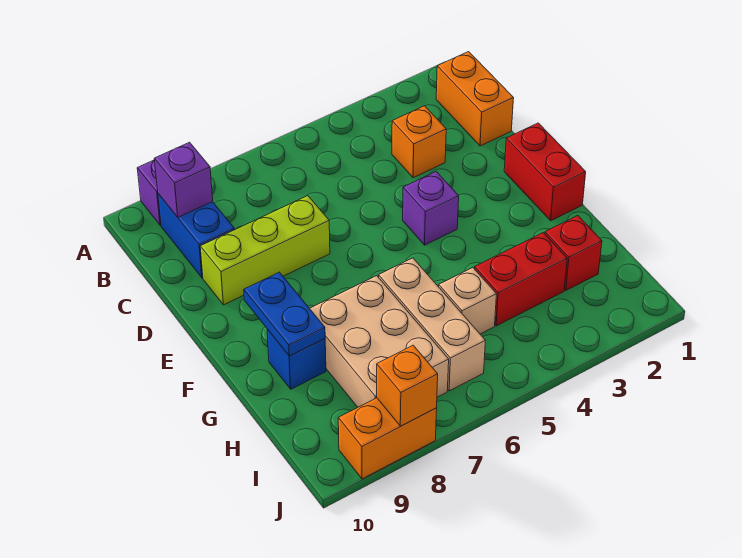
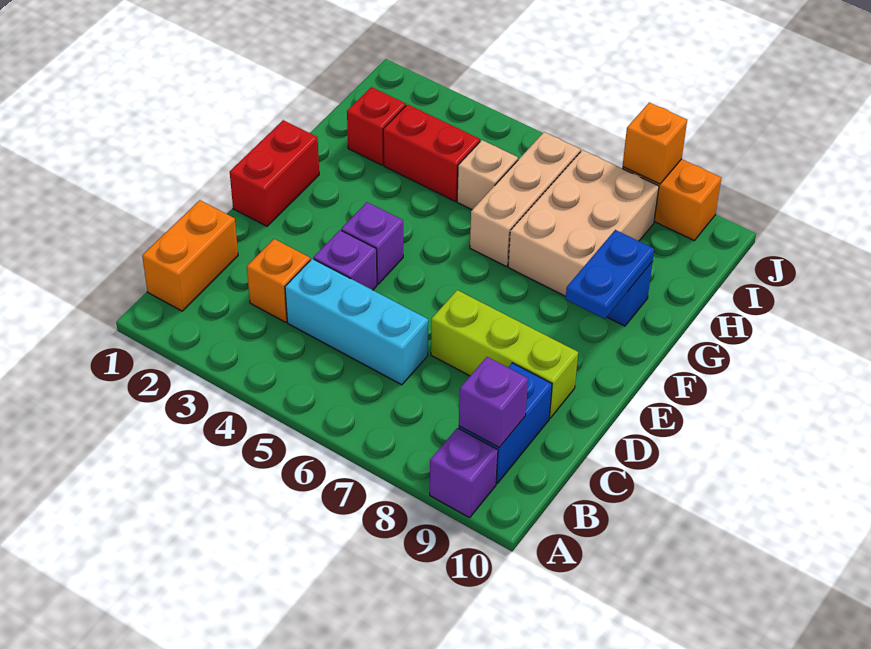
none -> cyan brick C4:C6 level 1
none -> purple brick D4 level 1

